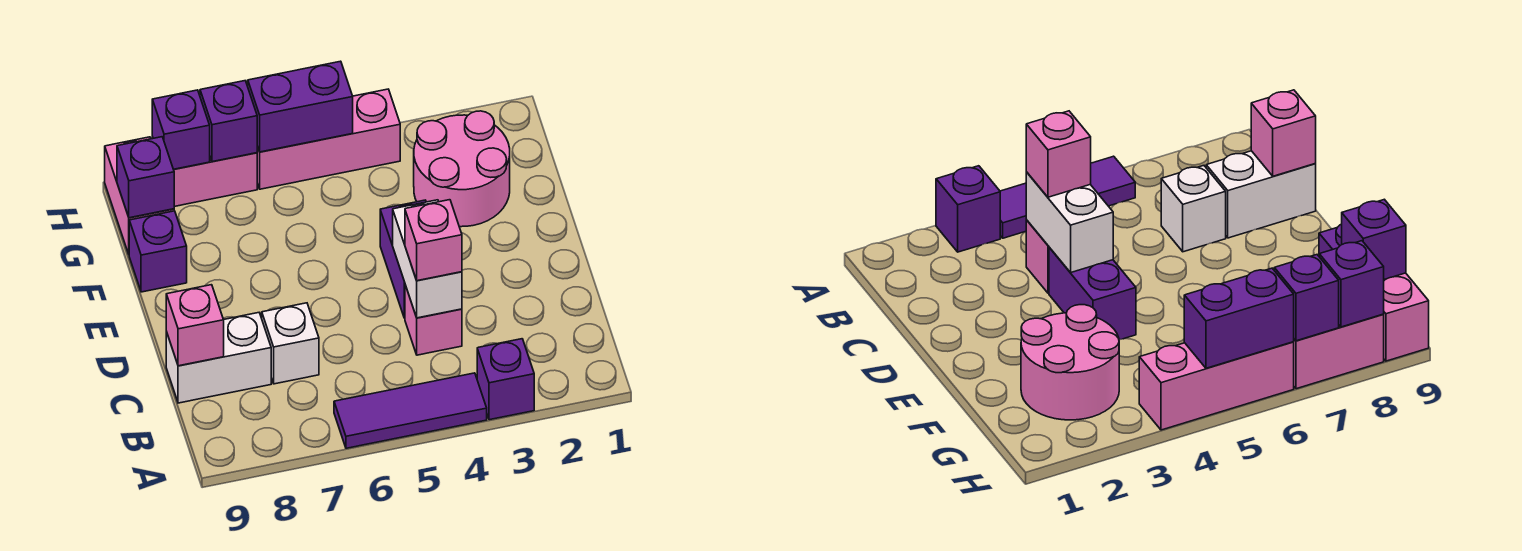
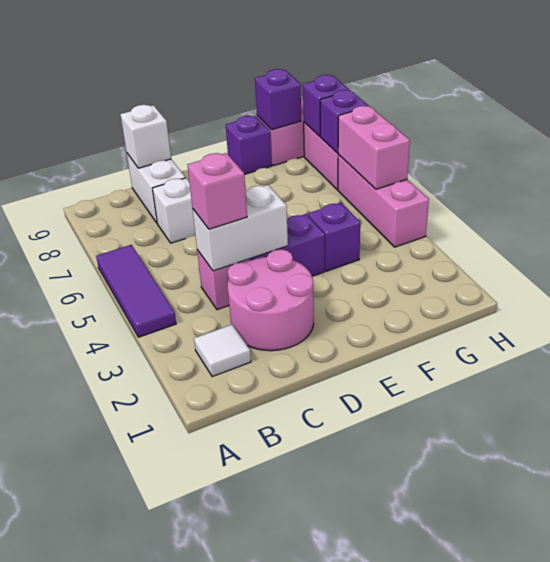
purple brick A3 level 1 -> purple brick F4 level 1
none -> white tile B2 level 1
pink brick C9 level 2 -> white brick C9 level 2
pink round brick F2:G3 level 1 -> pink round brick C2:D3 level 1
purple brick H5:H6 level 2 -> pink brick H5:H6 level 2

